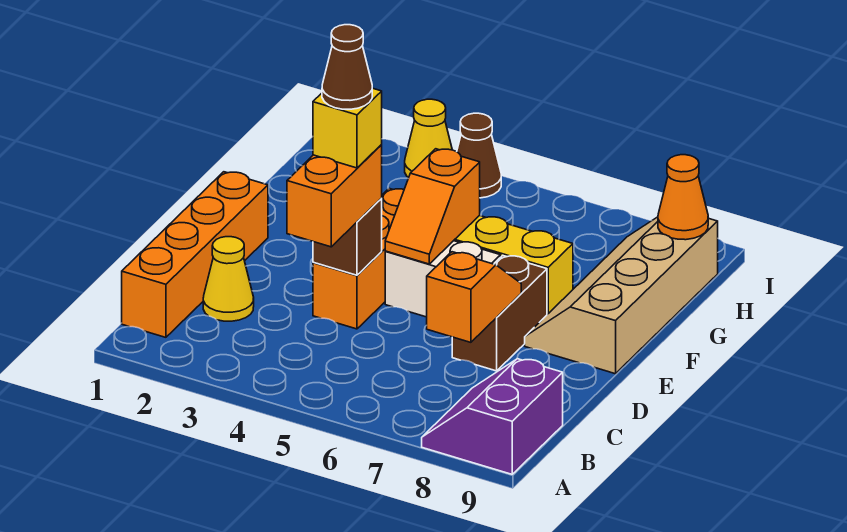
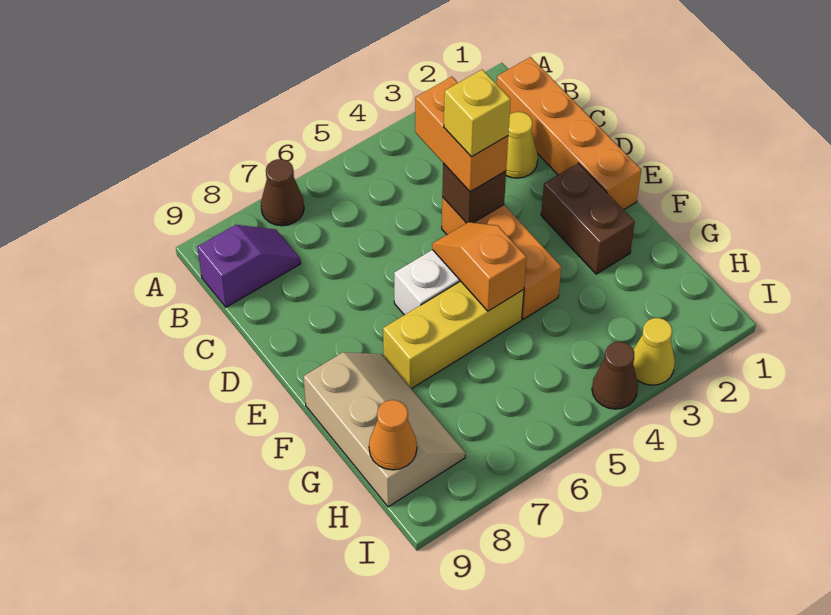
purple slope A8:B9 level 1 top 9 -> purple slope B8:B9 level 1 top 9
orange slope C7:D7 level 2 top C -> none
brown cone D4 level 5 -> brown cone A7 level 1
brown brick D7:E7 level 1 -> brown brick E2:F2 level 1
tan slope E8:H9 level 1 top 9 -> tan slope F8:H9 level 1 top 9

